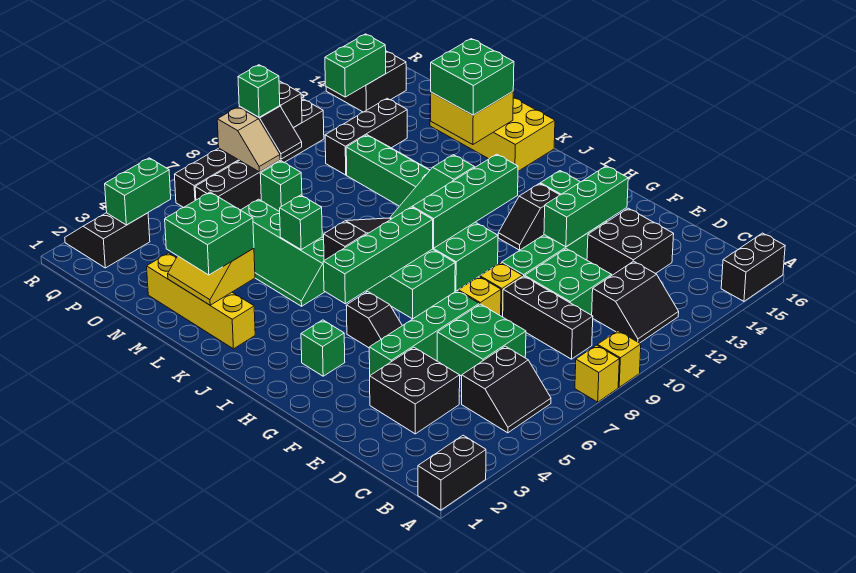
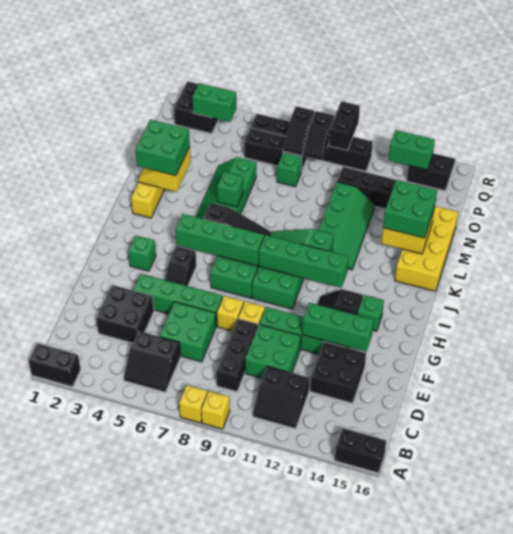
tan slope P8:Q8 level 2 top Q -> black slope P8:Q8 level 2 top Q
black slope Q2:R3 level 1 top Q -> black brick Q2:R3 level 1
green brick Q9 level 3 -> none

